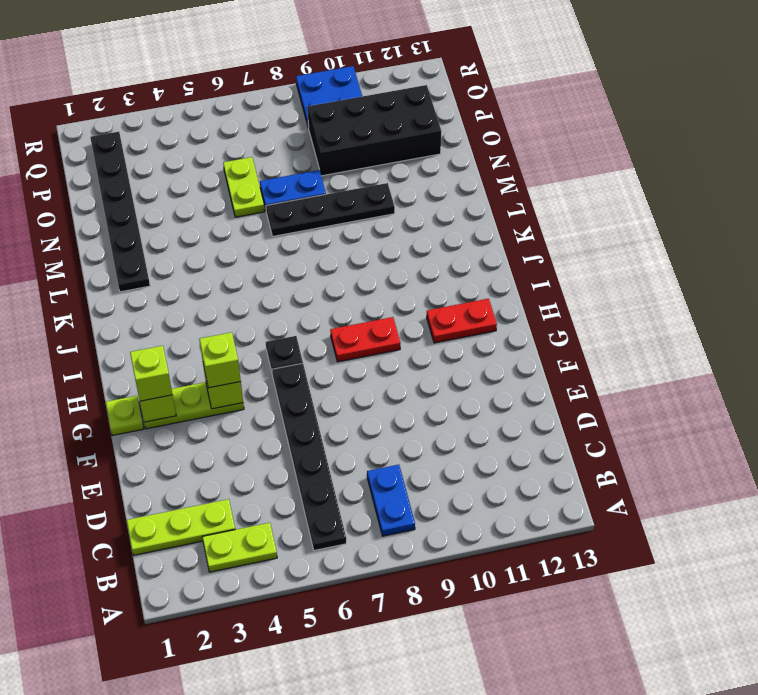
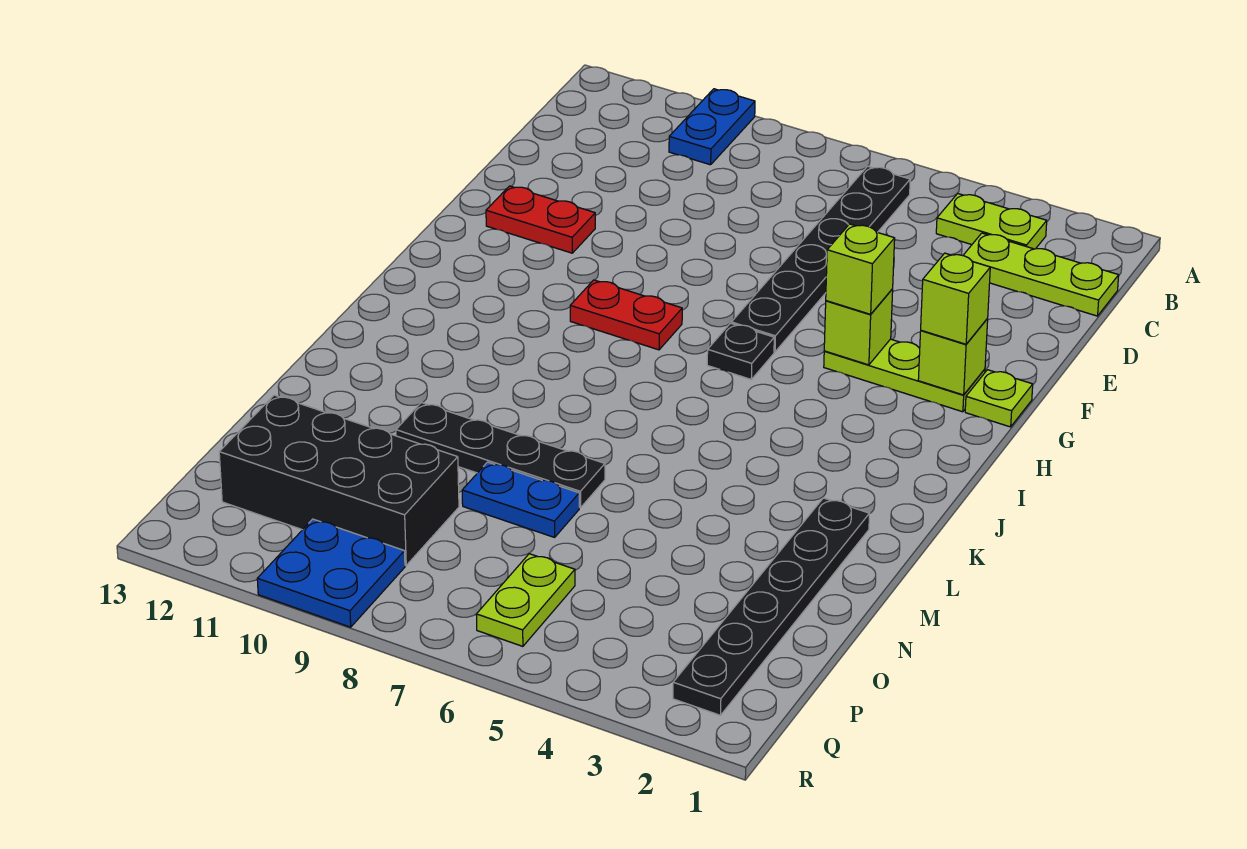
blue plate B8:C8 level 1 -> blue plate A10:B10 level 1
red plate H11:H12 level 1 -> red plate F11:F12 level 1
lime plate N6:O6 level 1 -> lime plate P6:Q6 level 1

